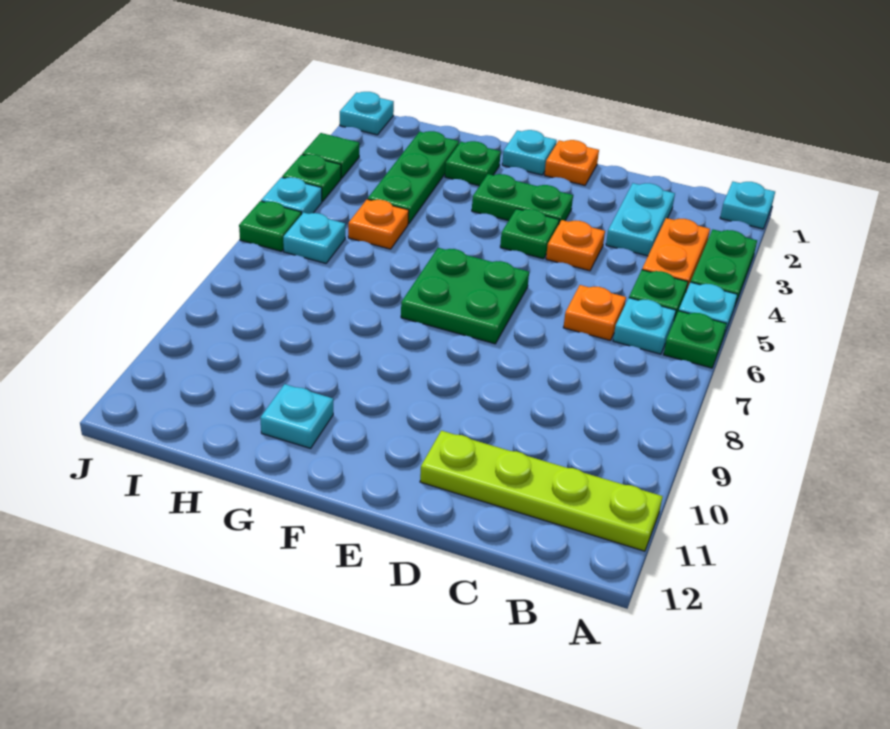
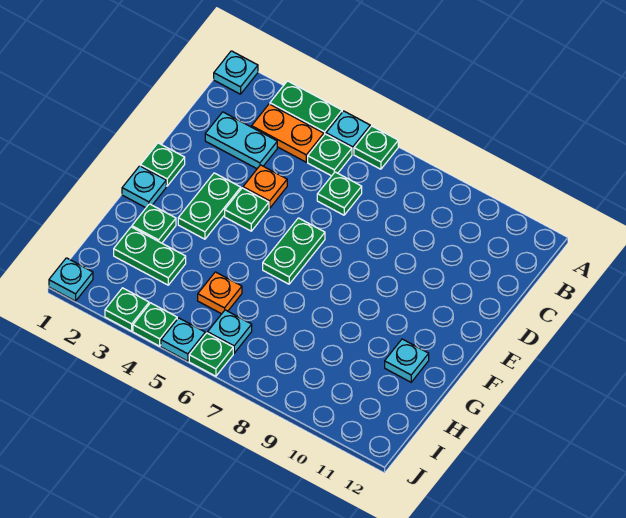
lime plate A11:D11 level 1 -> none
cyan plate B6 level 1 -> none
orange plate C6 level 1 -> green plate C6 level 1
orange plate E1 level 1 -> green plate E1 level 1
green plate E6:F7 level 1 -> green plate E6:F6 level 1
green plate H2:H4 level 1 -> green plate H2:H3 level 1
green tile J3 level 1 -> green plate J3 level 1

